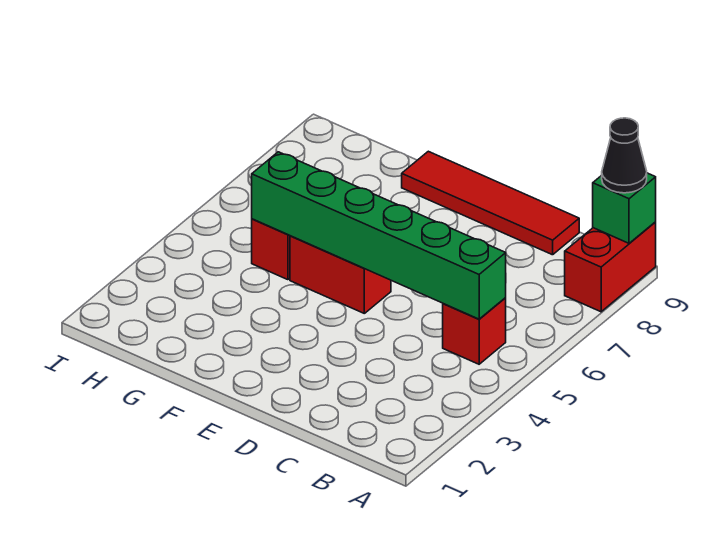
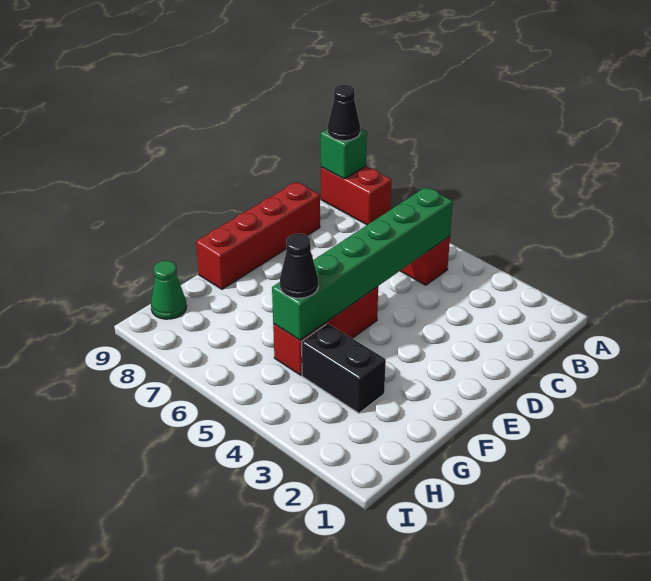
red tile C9:F9 level 1 -> red brick C9:F9 level 1
none -> black brick G3:G4 level 1
none -> black cone G5 level 3
none -> green cone H9 level 1

